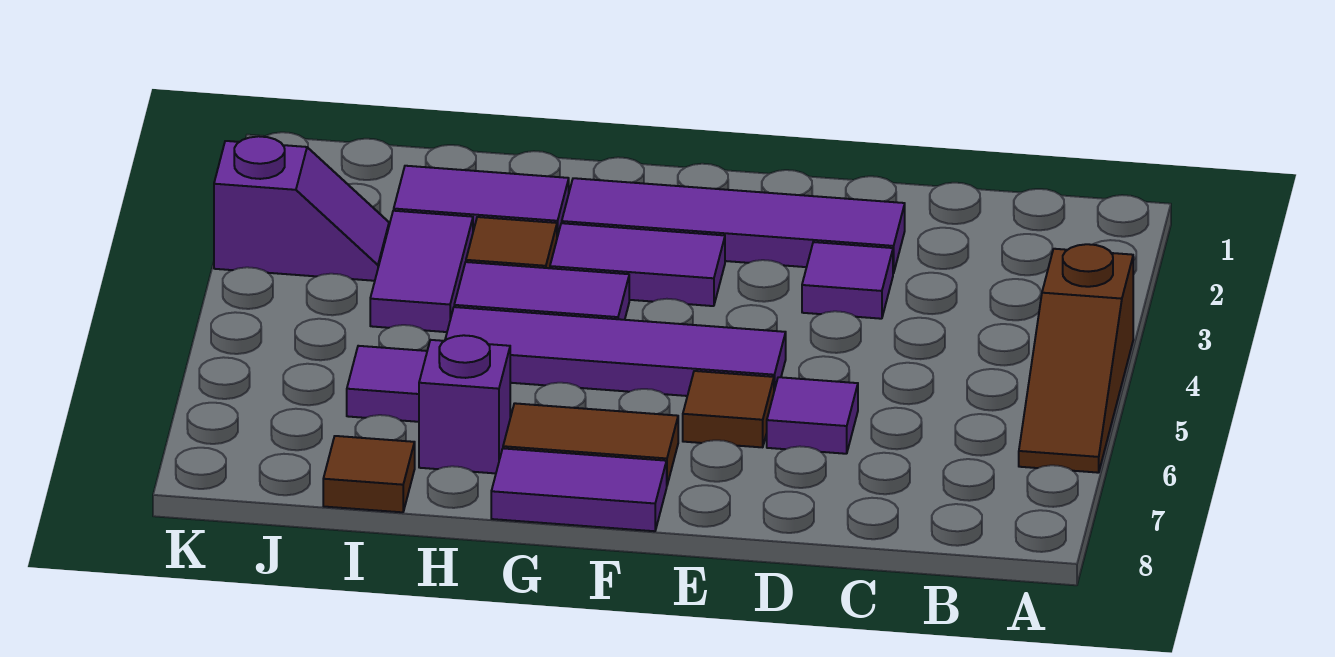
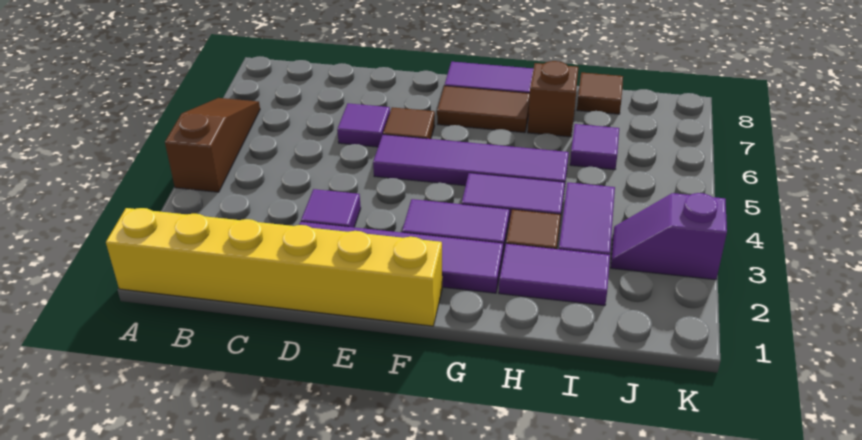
none -> yellow brick A1:F1 level 1
purple brick H7 level 1 -> brown brick H7 level 1

